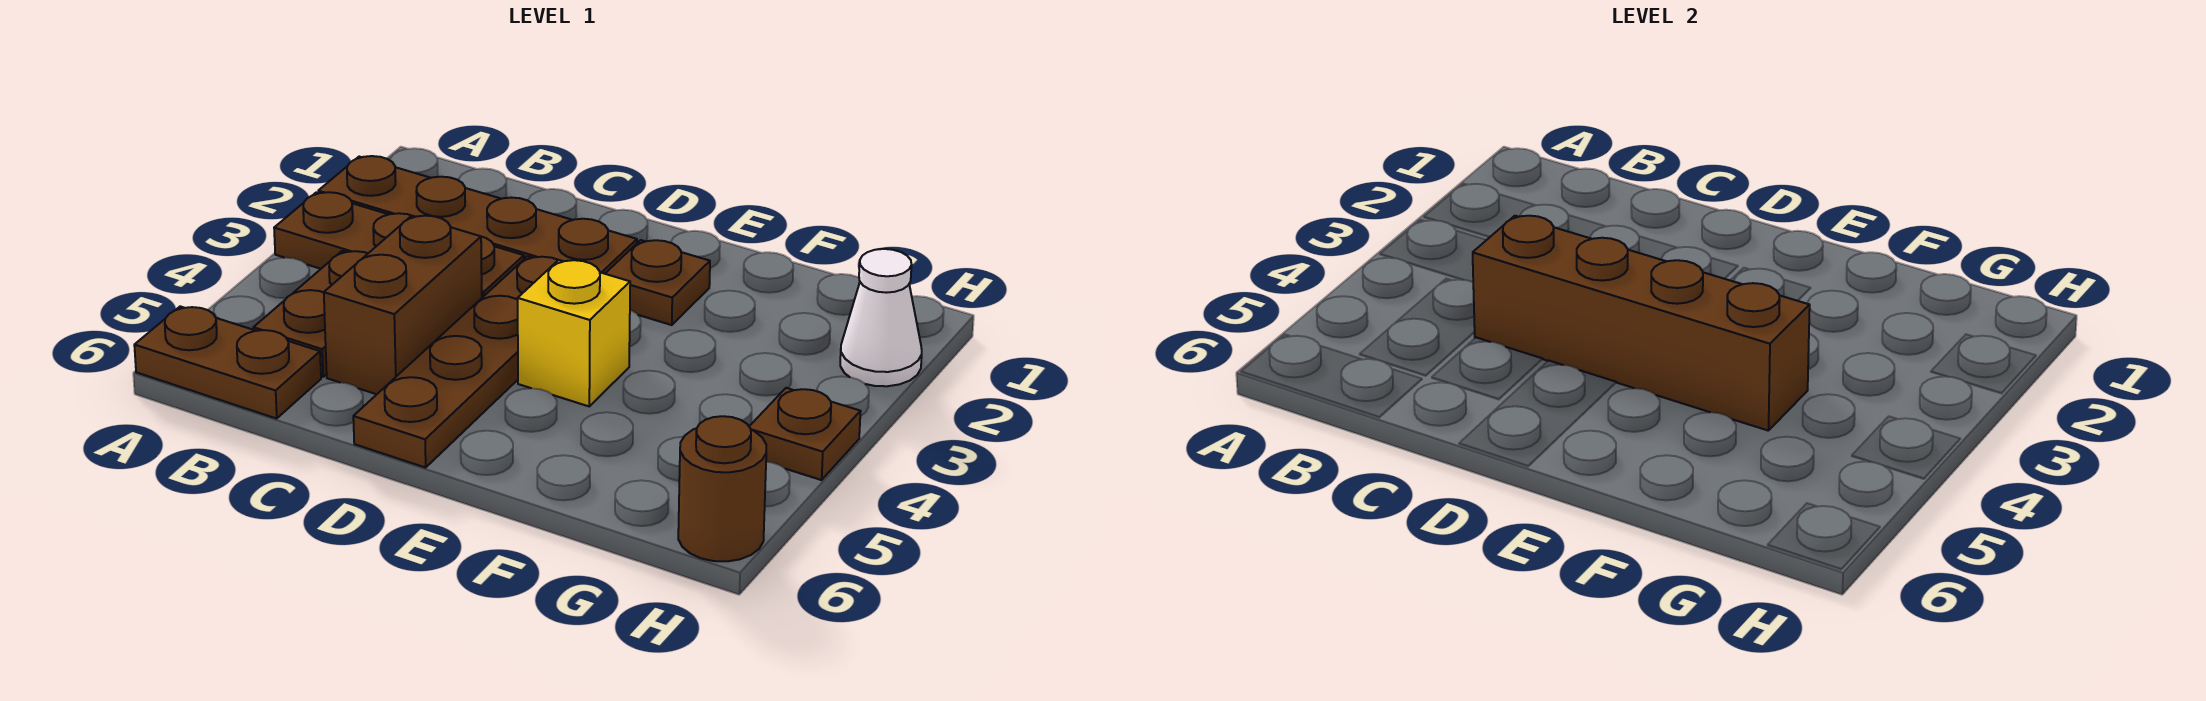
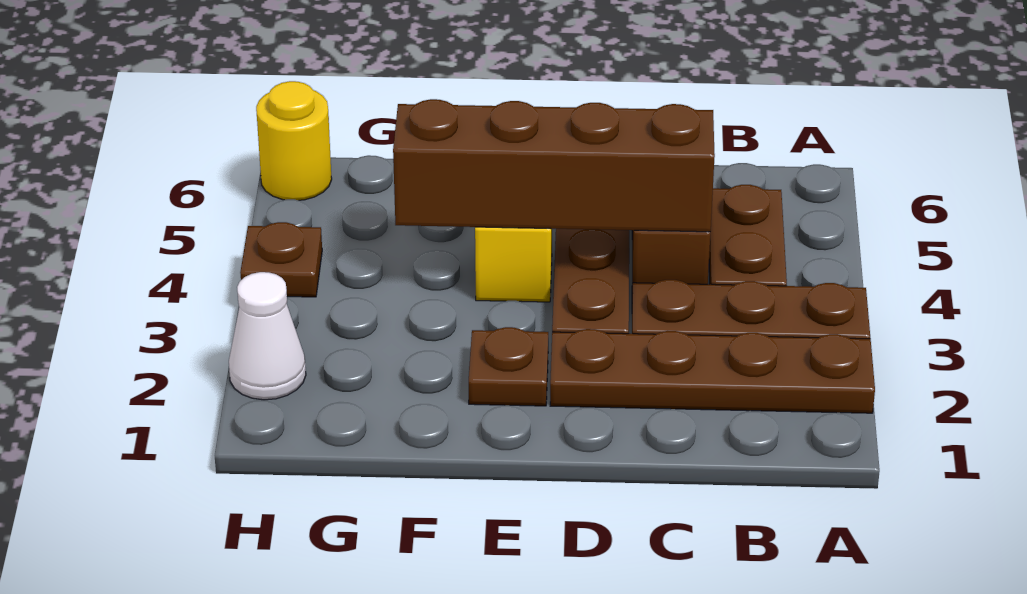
brown plate A6:B6 level 1 -> none
brown round brick H6 level 1 -> yellow round brick H6 level 1

